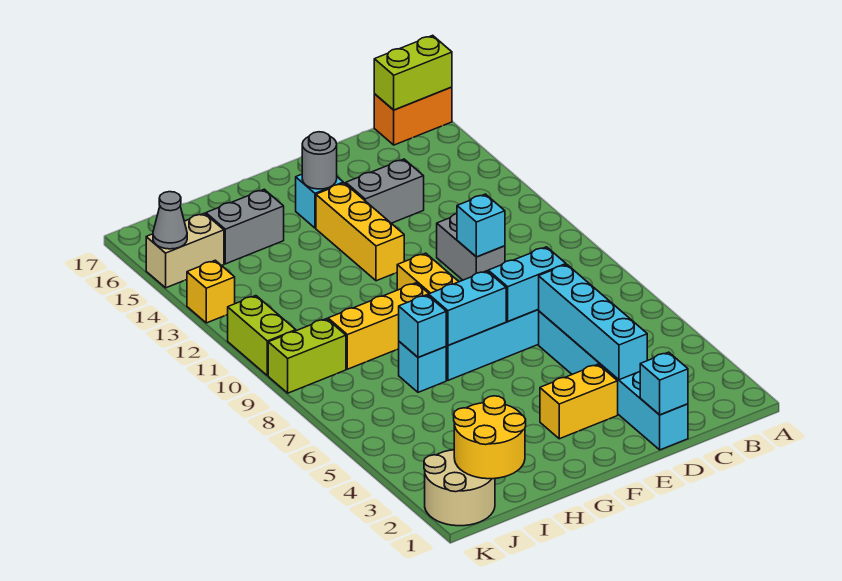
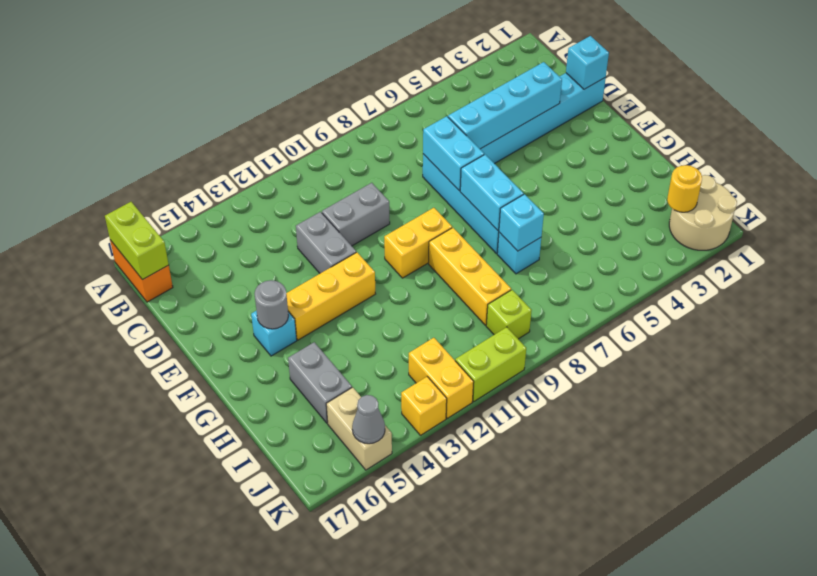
cyan brick D10 level 2 -> none
grey brick D14:E14 level 1 -> grey brick D12:E12 level 1
yellow brick E3:F3 level 1 -> yellow brick J12:K12 level 1
yellow round brick I1:J2 level 2 -> yellow round brick J2 level 2
lime brick J9:K9 level 1 -> lime brick J9 level 1

